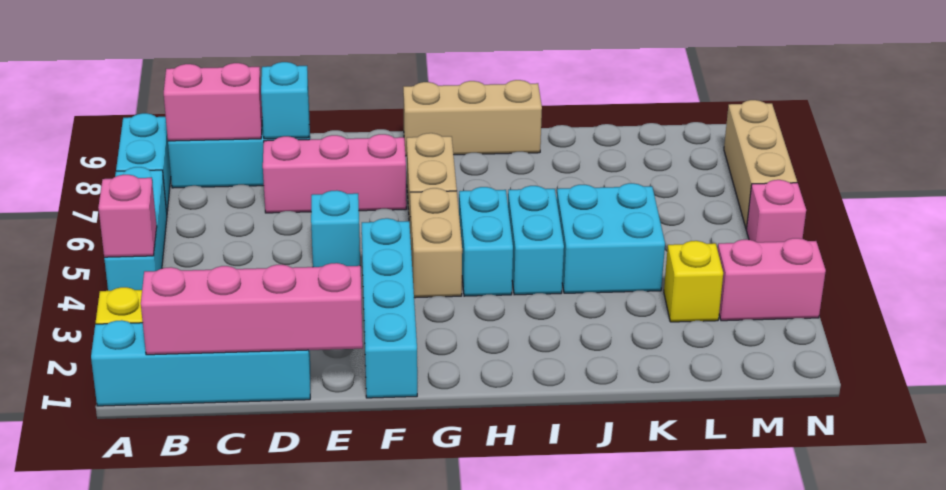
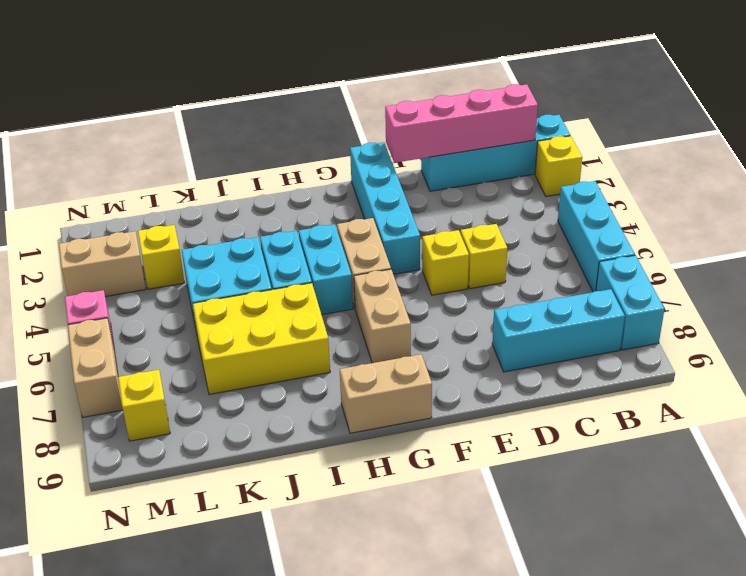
pink brick A4 level 2 -> none
pink brick B8:C8 level 2 -> none
none -> yellow brick D5 level 1
pink brick D7:F7 level 1 -> none
cyan brick D8 level 2 -> none
cyan brick E5 level 1 -> yellow brick E5 level 1
tan brick G9:I9 level 1 -> tan brick G9:H9 level 1
none -> yellow brick I6:K7 level 1
pink brick M3:N3 level 1 -> tan brick M3:N3 level 1
none -> yellow brick M8 level 1
tan brick N6:N8 level 1 -> tan brick N6:N7 level 1

